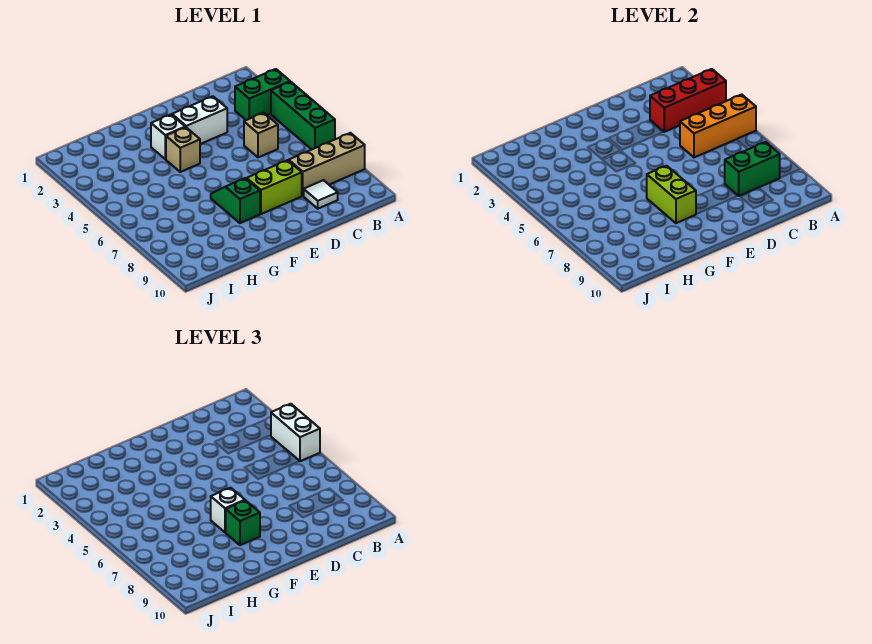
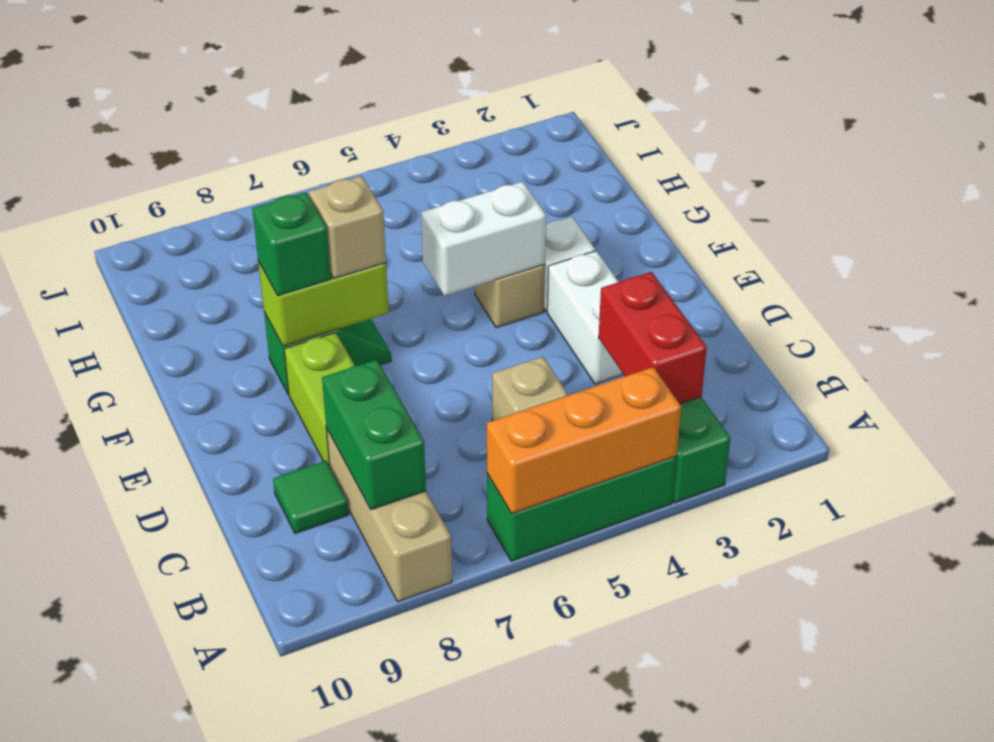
red brick A3:C3 level 2 -> red brick B3:C3 level 2
white brick A4:A5 level 3 -> white brick F4:F5 level 2
orange brick A5:C5 level 2 -> orange brick A4:A6 level 2
white tile C9 level 1 -> green tile C9 level 1
white brick F7 level 3 -> tan brick F7 level 3

